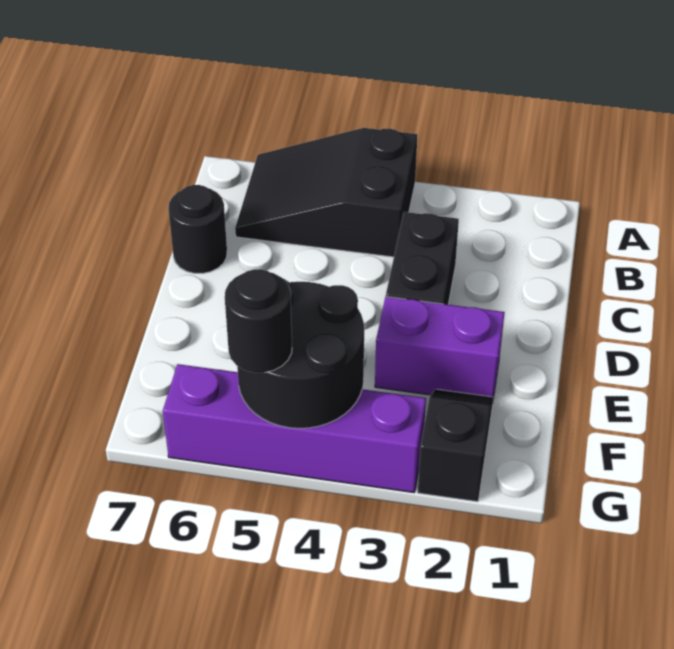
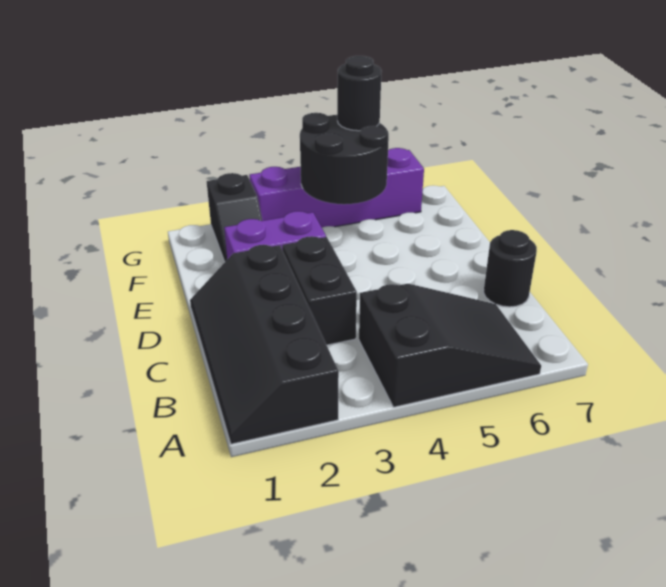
none -> black slope A1:D2 level 1 top 2

